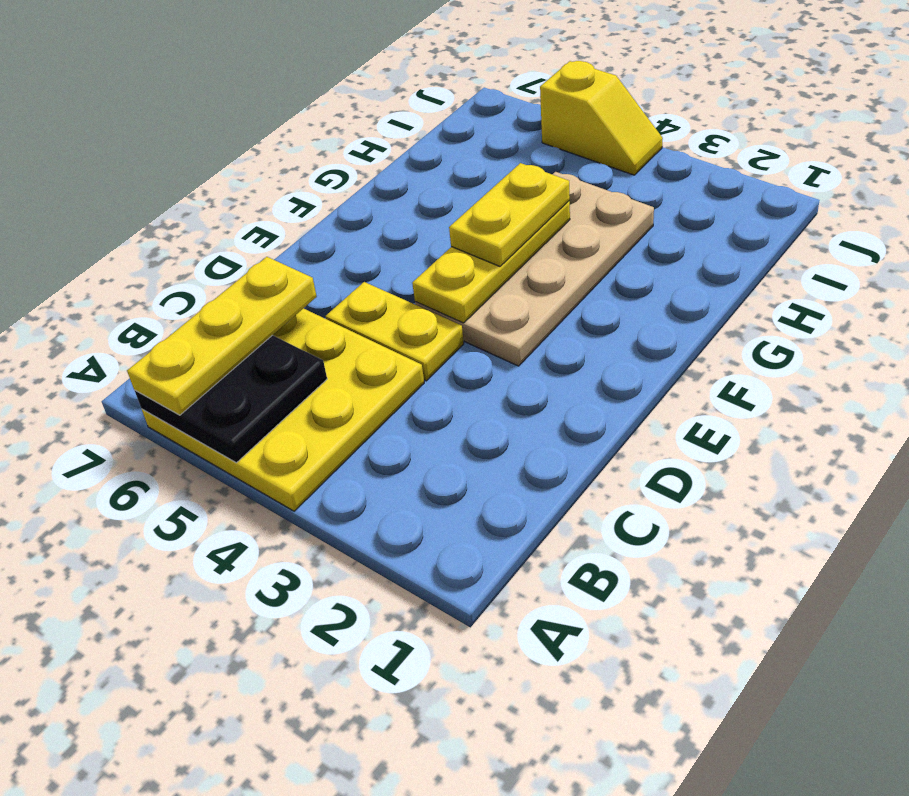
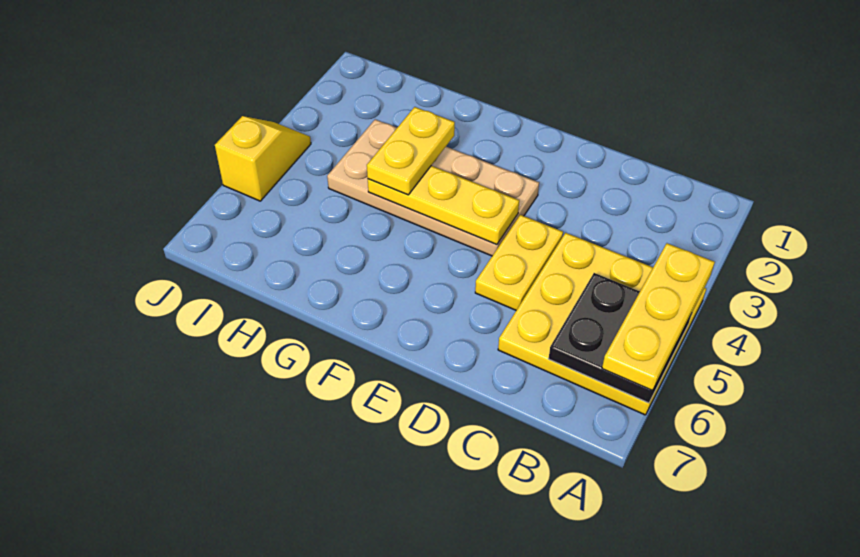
yellow plate A6:C6 level 3 -> yellow plate A4:A6 level 3
yellow plate F4:G4 level 3 -> yellow plate G3:G4 level 3

